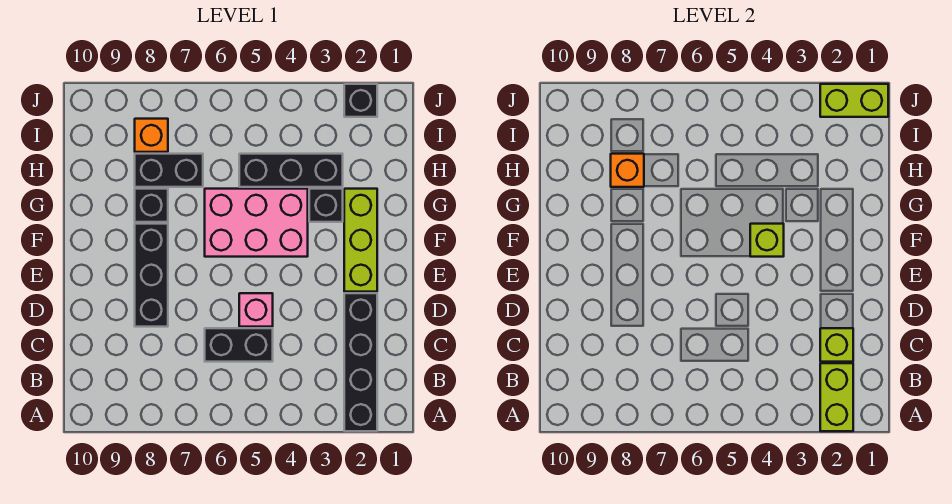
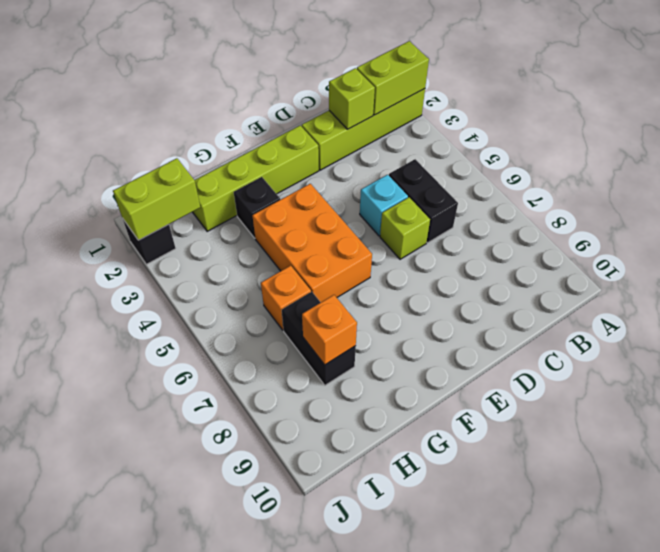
black brick A2:D2 level 1 -> lime brick A2:D2 level 1
pink brick D5 level 1 -> cyan brick D5 level 1
black brick D8:F8 level 1 -> none
lime brick E2:G2 level 1 -> lime brick E2:H2 level 1
pink brick F4:G6 level 1 -> orange brick F4:G6 level 1
lime brick F4 level 2 -> lime brick D6 level 1
black brick G8 level 1 -> none
black brick H3:H5 level 1 -> none
orange brick I8 level 1 -> orange brick H6 level 1
lime brick J1:J2 level 2 -> lime brick I2:J2 level 2

